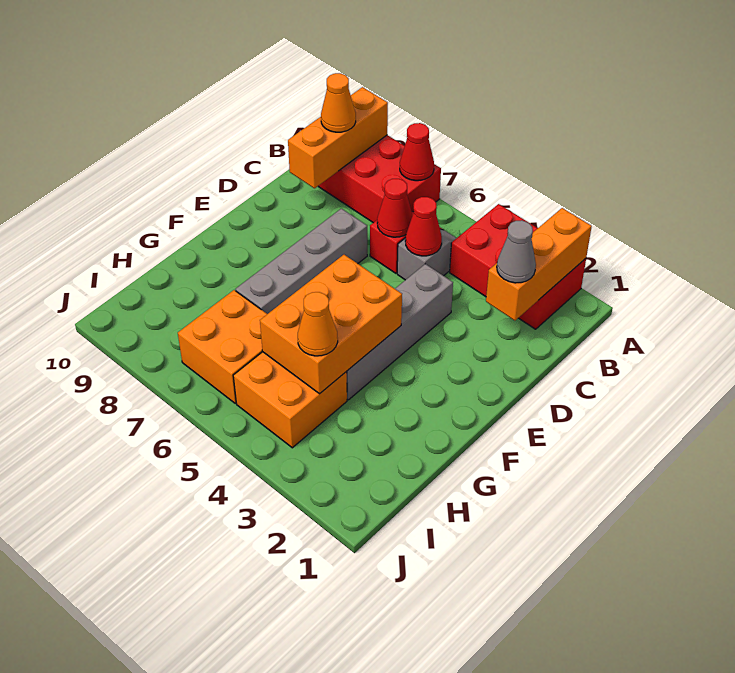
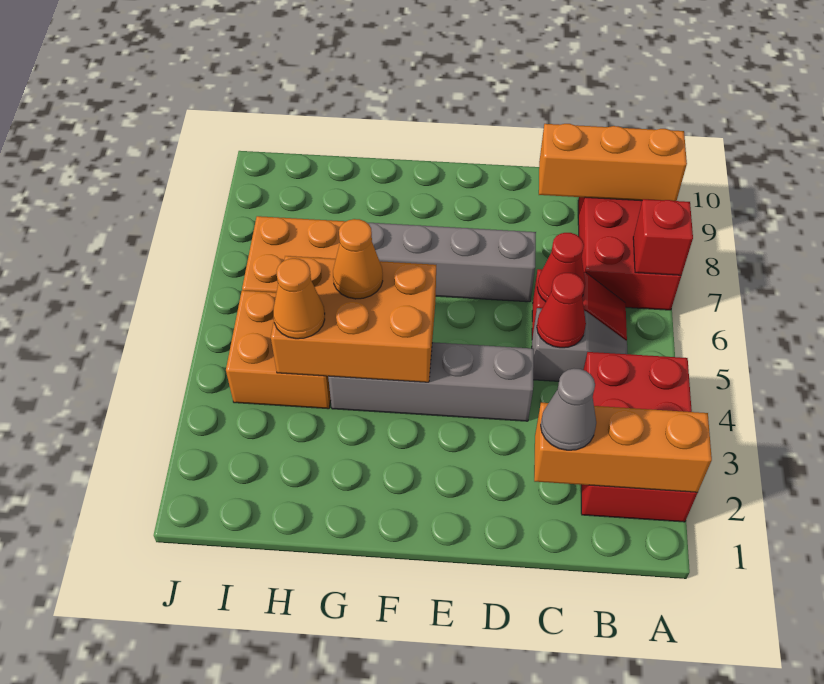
red cone A7 level 2 -> red brick A7 level 2
orange cone B9 level 3 -> orange cone G5 level 3

